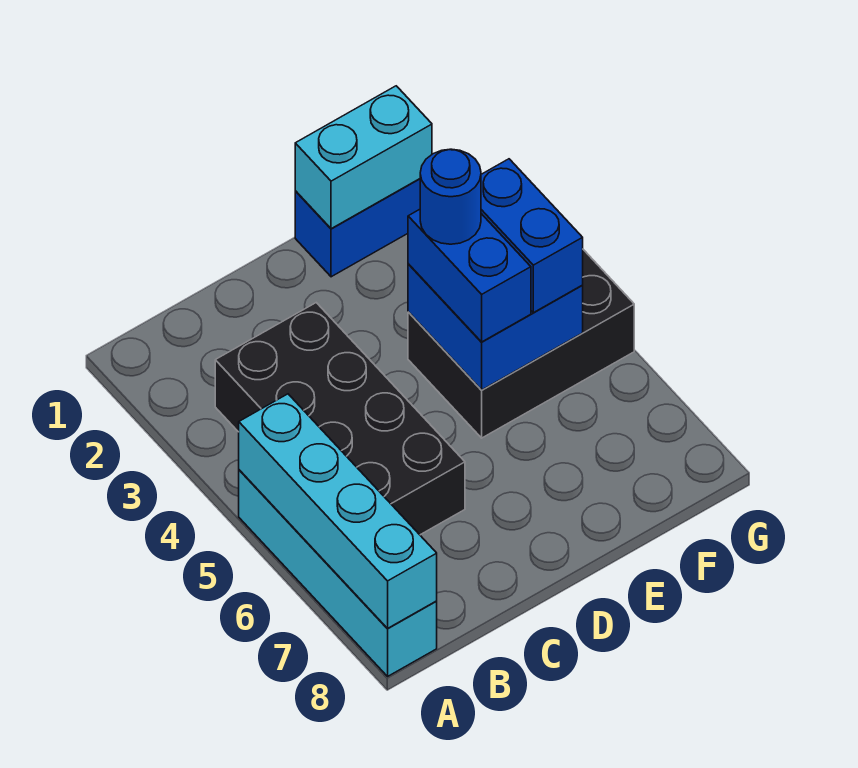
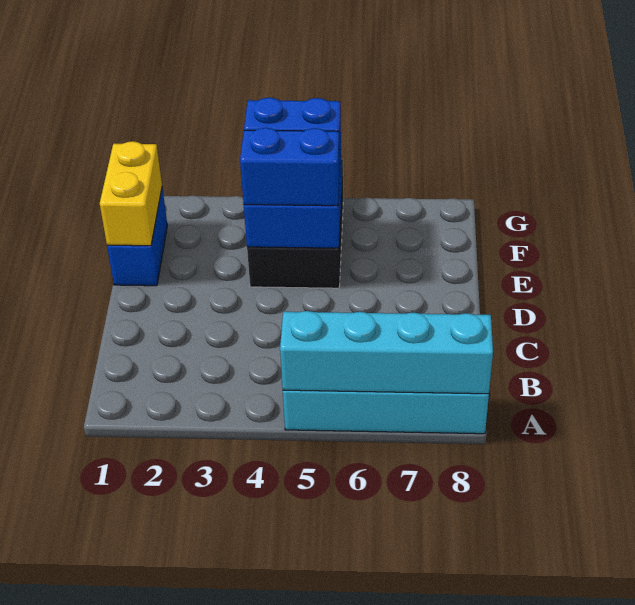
black brick B3:C6 level 1 -> none
cyan brick E1:F1 level 2 -> yellow brick E1:F1 level 2
blue round brick E4 level 4 -> none

